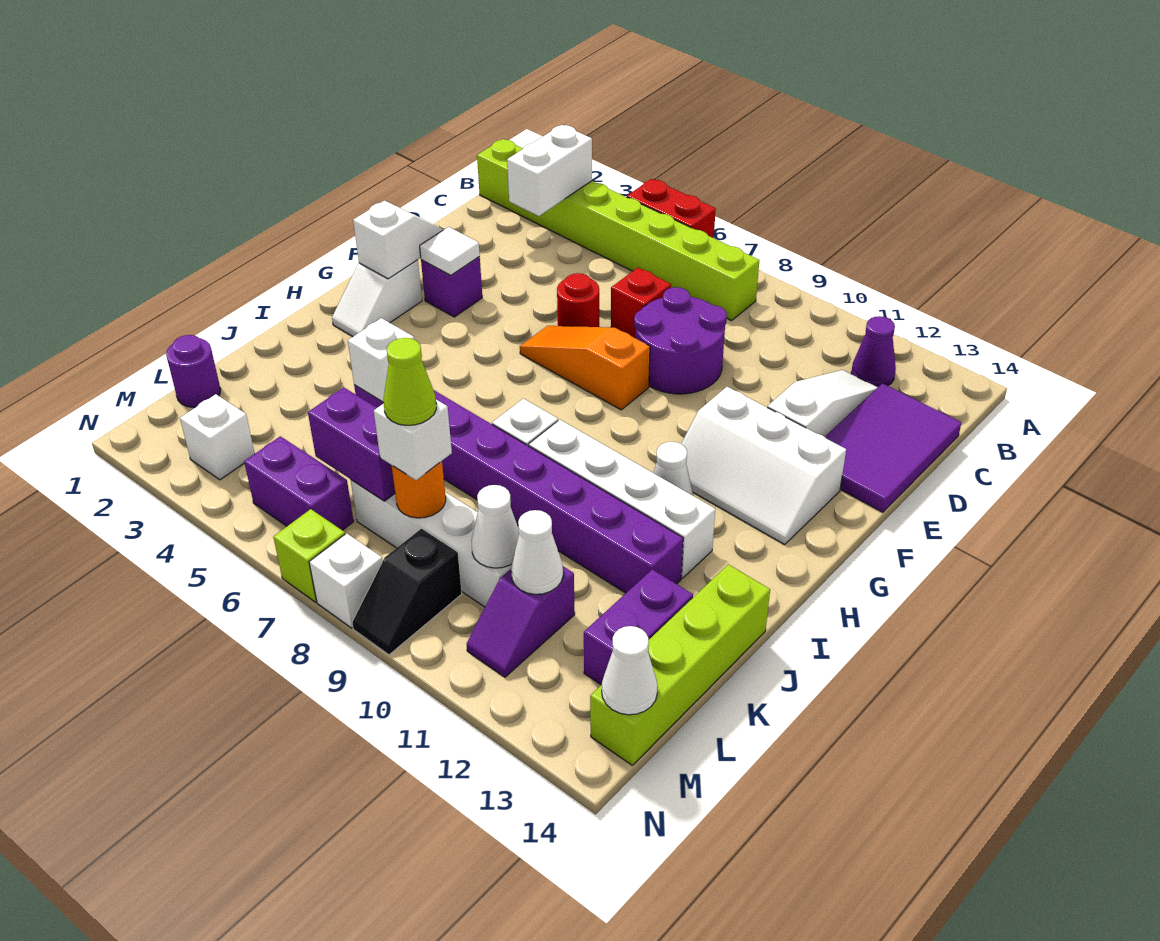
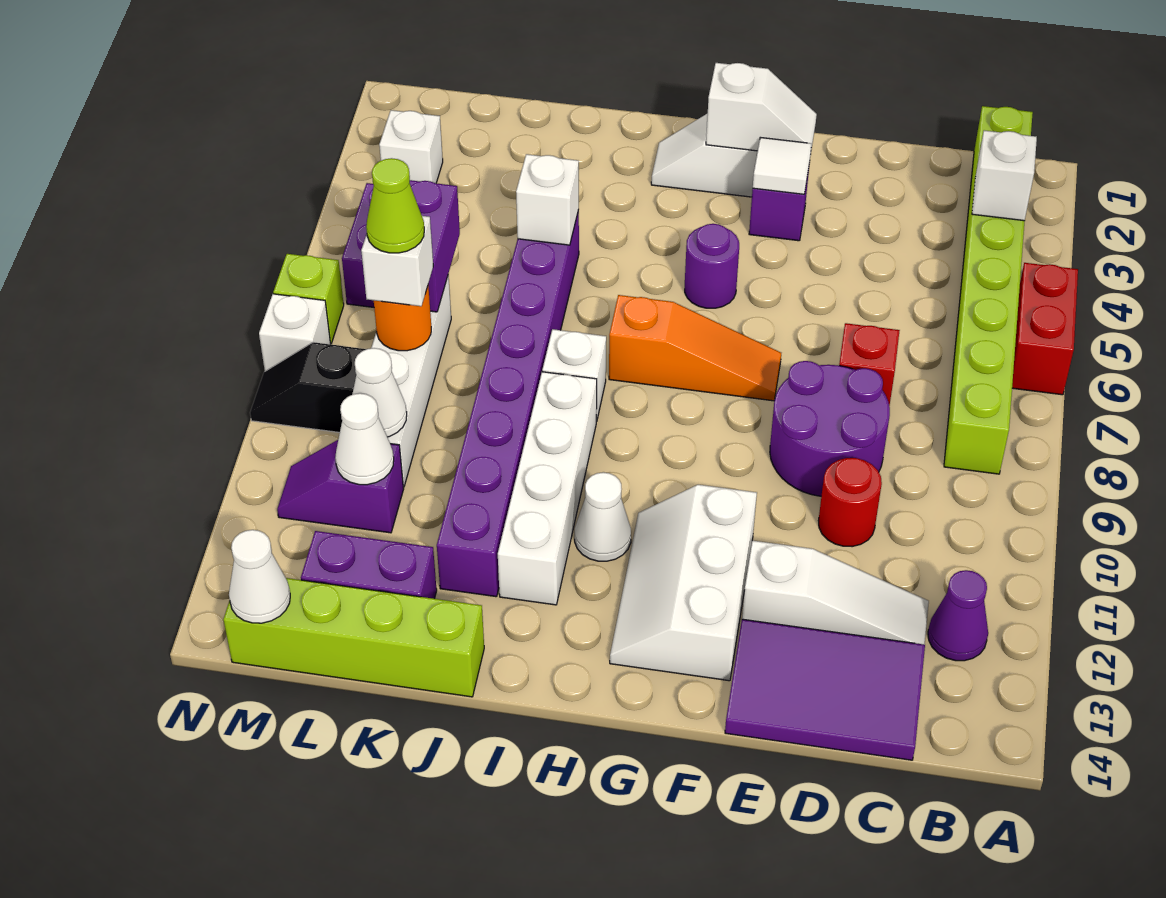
white brick B3:C3 level 2 -> white brick B3 level 2
red round brick E6 level 1 -> red round brick D10 level 1
orange slope F6:F8 level 1 top 8 -> orange slope F7:H7 level 1 top H
purple round brick L1 level 1 -> purple round brick G5 level 1

